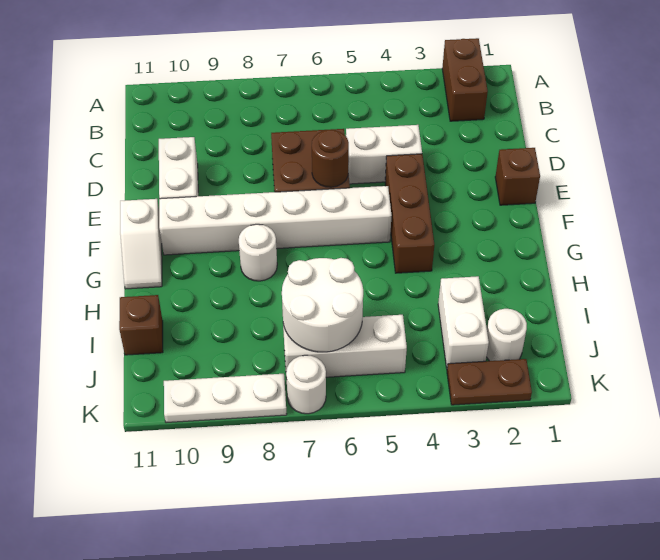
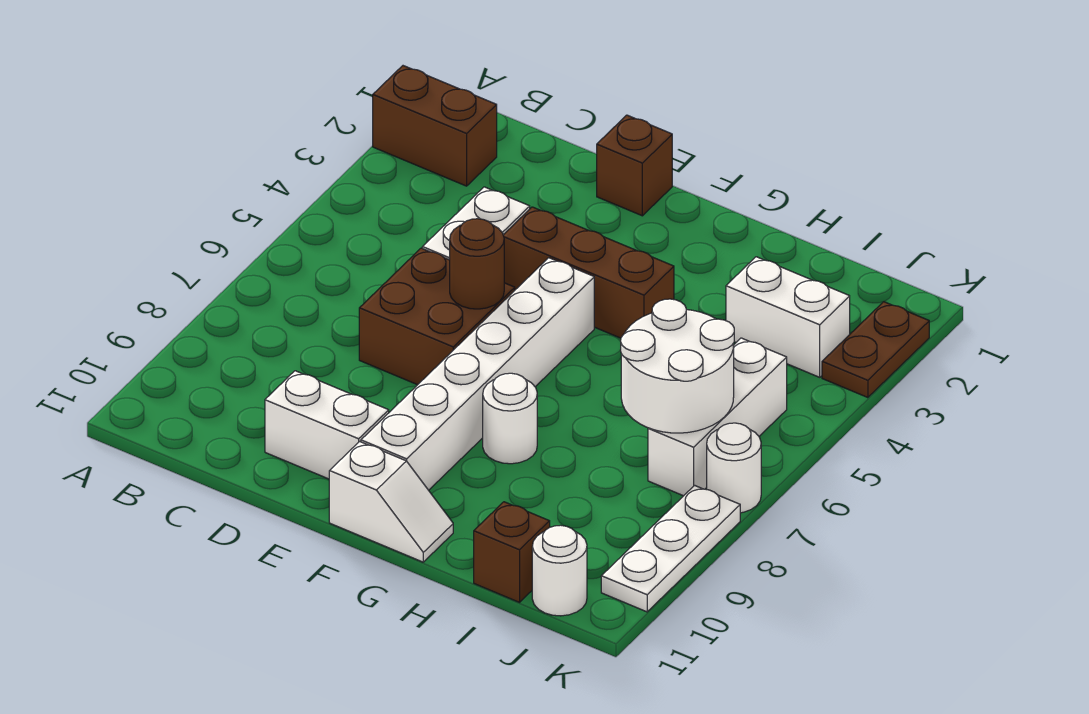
white round brick J2 level 1 -> white round brick J11 level 1

